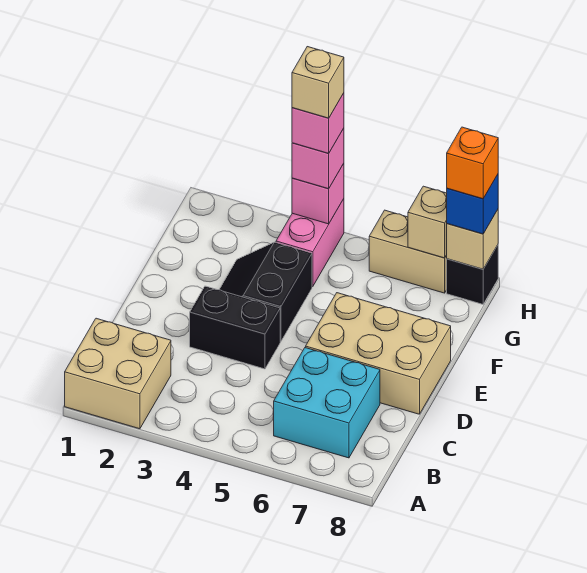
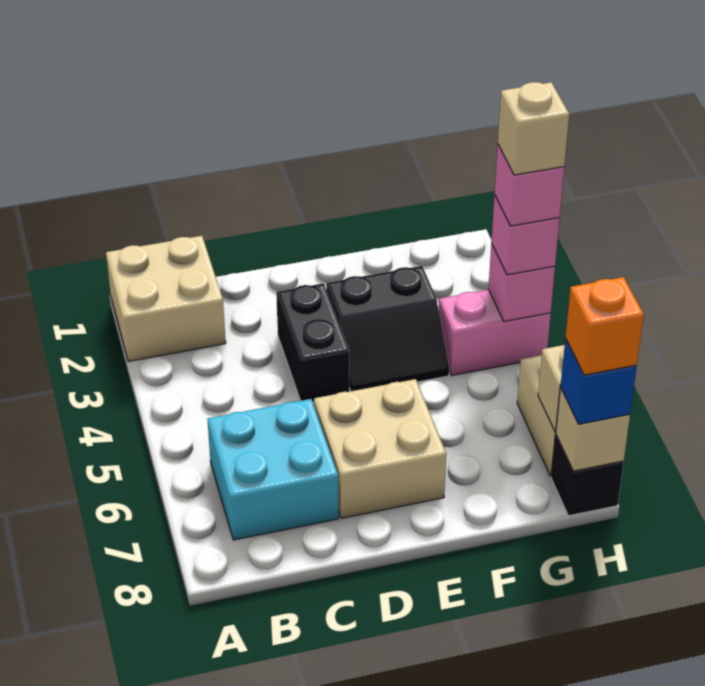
tan brick D6:E8 level 1 -> tan brick D6:E7 level 1
black slope E3:F4 level 1 top 4 -> black slope E3:F4 level 1 top 3

